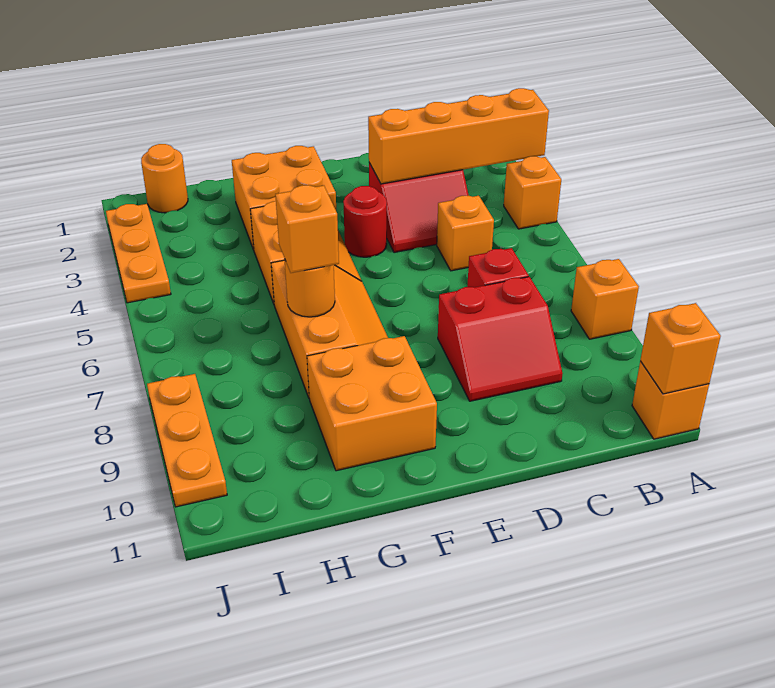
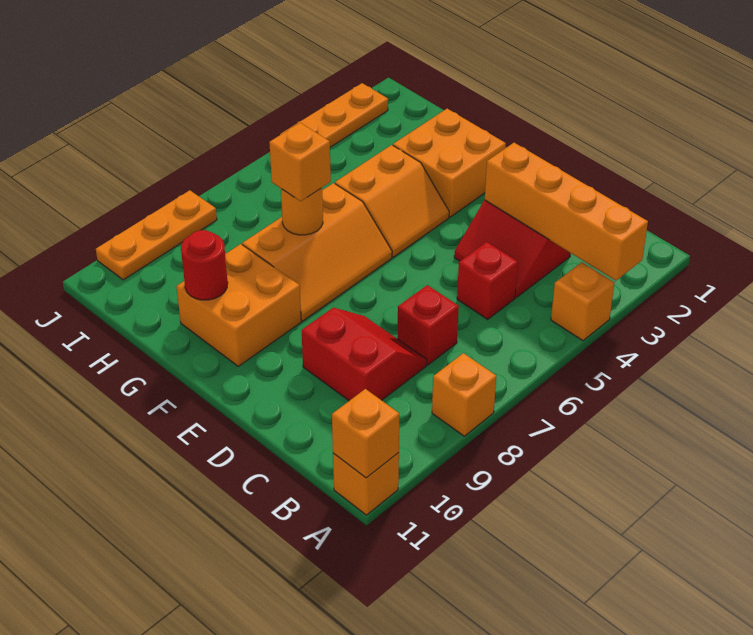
orange brick C5 level 1 -> red brick C5 level 1
red slope C8:D9 level 1 top 8 -> red slope C8:D9 level 1 top 9
red round brick E4 level 1 -> red round brick G10 level 2
orange round brick I1 level 1 -> none

